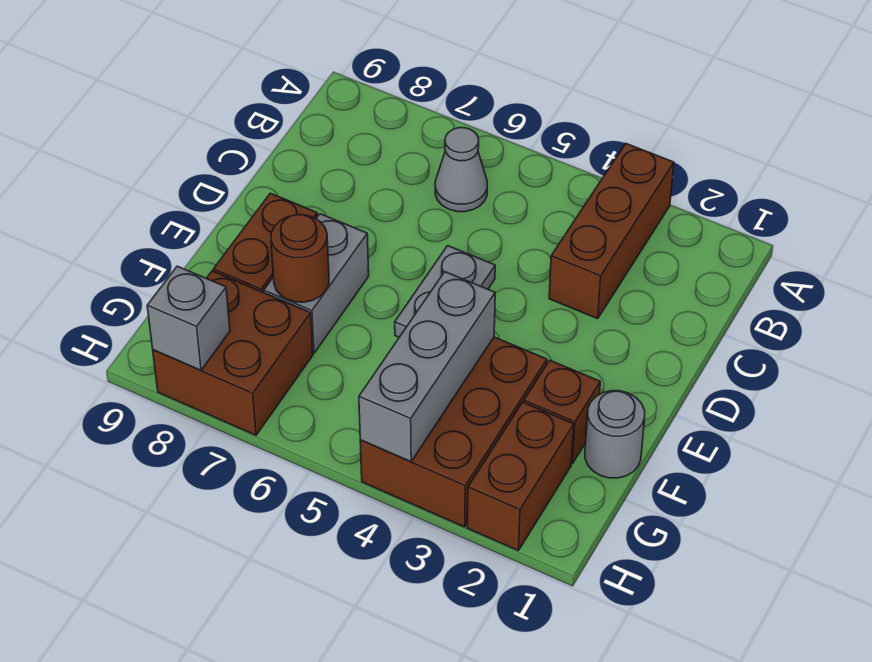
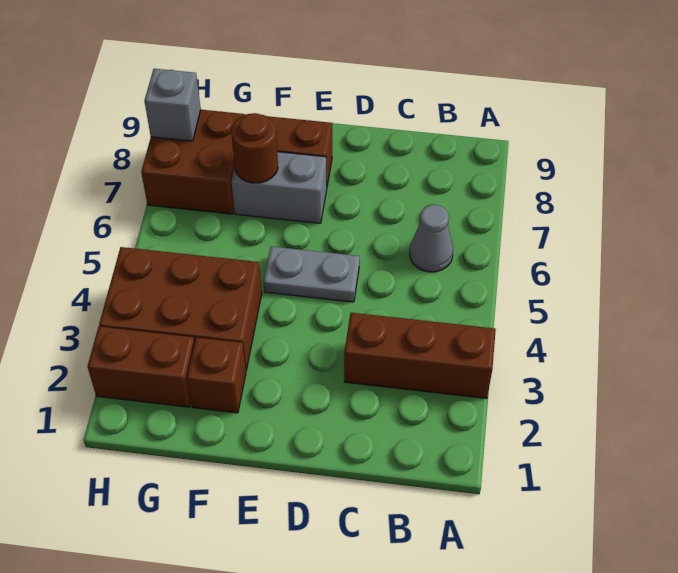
grey round brick F1 level 1 -> none
grey brick F4:H4 level 2 -> none

